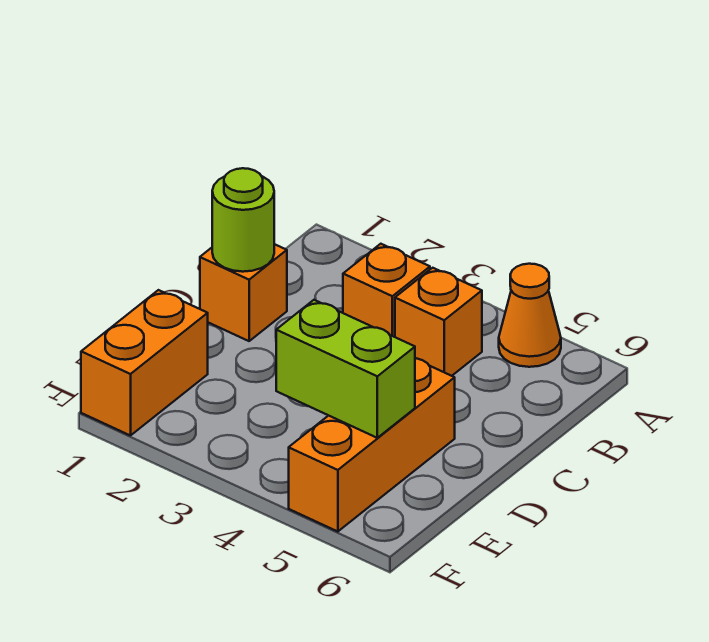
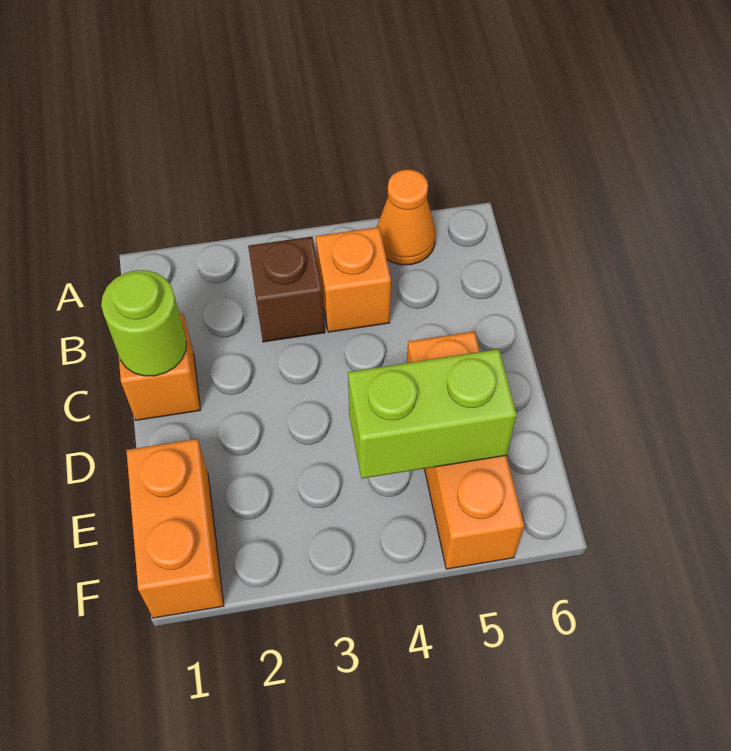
orange brick B3 level 1 -> brown brick B3 level 1

